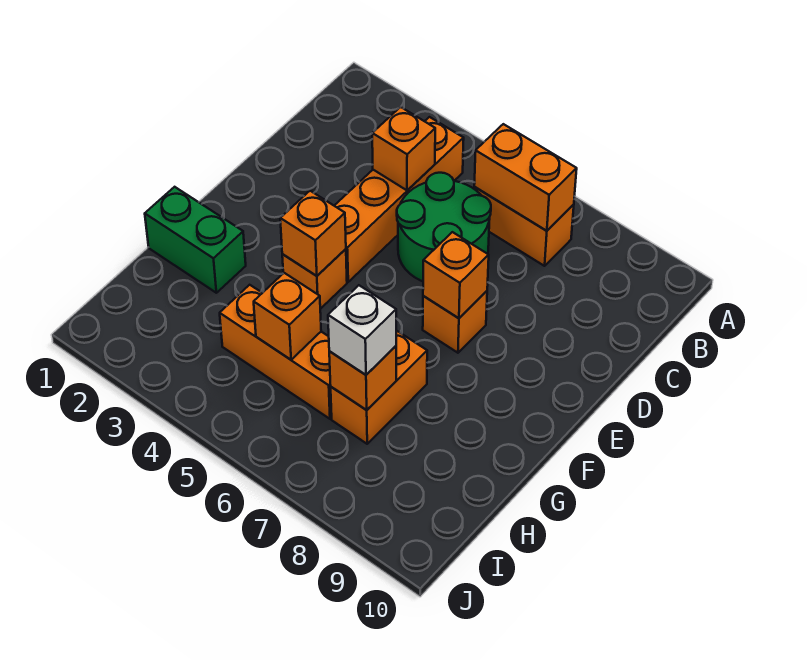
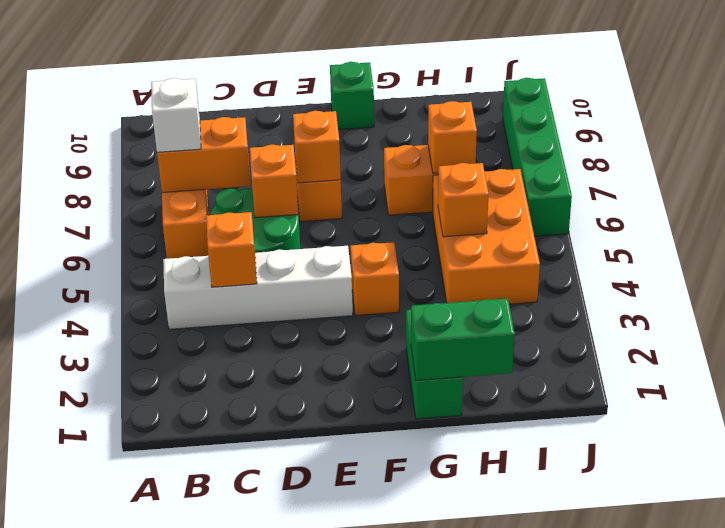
orange brick B4:E4 level 1 -> white brick B4:E4 level 1
orange brick B6:B7 level 2 -> orange brick B7:C7 level 2
orange brick F4 level 2 -> orange brick D6 level 2
none -> green brick F10 level 1
none -> green brick G1:H1 level 2
orange brick H4:H6 level 1 -> orange brick H4:I6 level 1
white brick H7 level 3 -> white brick B7 level 3
none -> green brick J6:J9 level 1

